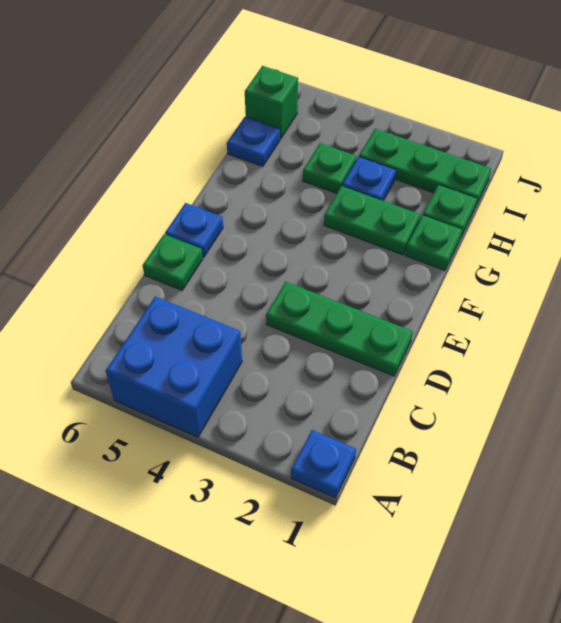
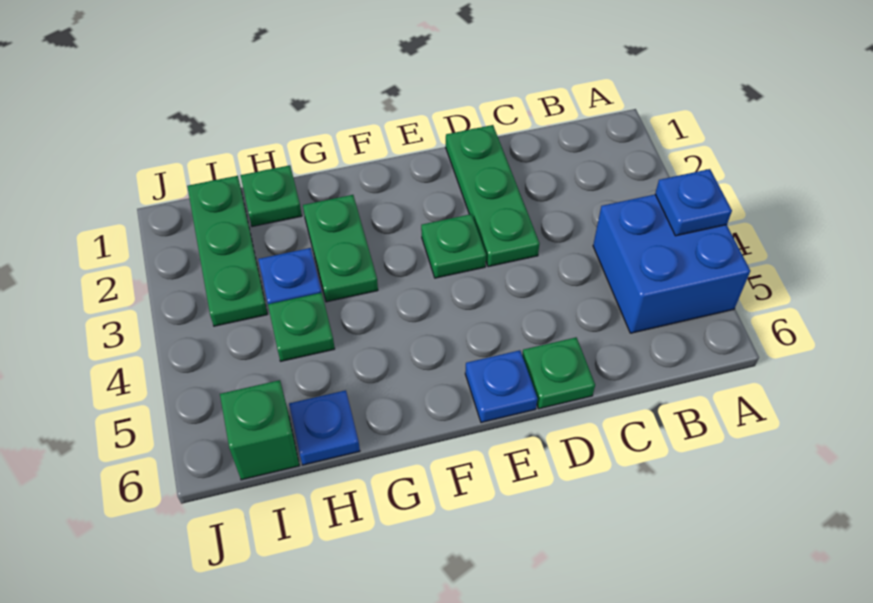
blue plate A1 level 1 -> blue plate A4 level 2
green plate G1 level 1 -> green plate E3 level 1

